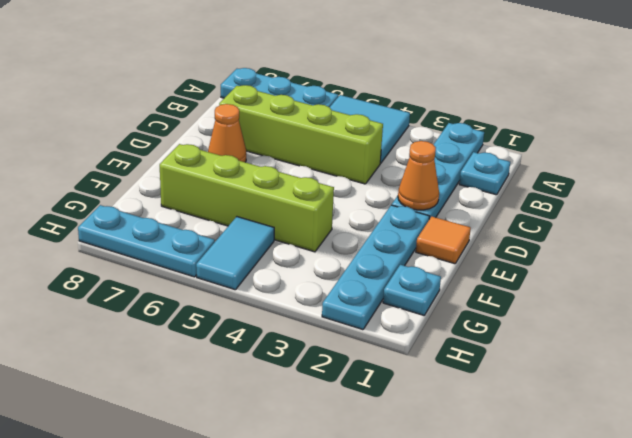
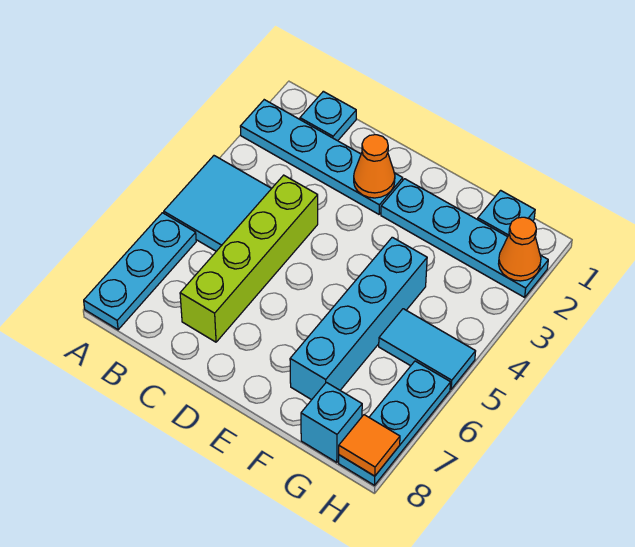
orange cone D7 level 1 -> orange cone H2 level 2
orange tile E1 level 1 -> orange tile H8 level 2
lime brick F4:F7 level 1 -> cyan brick F4:F7 level 1
none -> cyan brick G8 level 1

